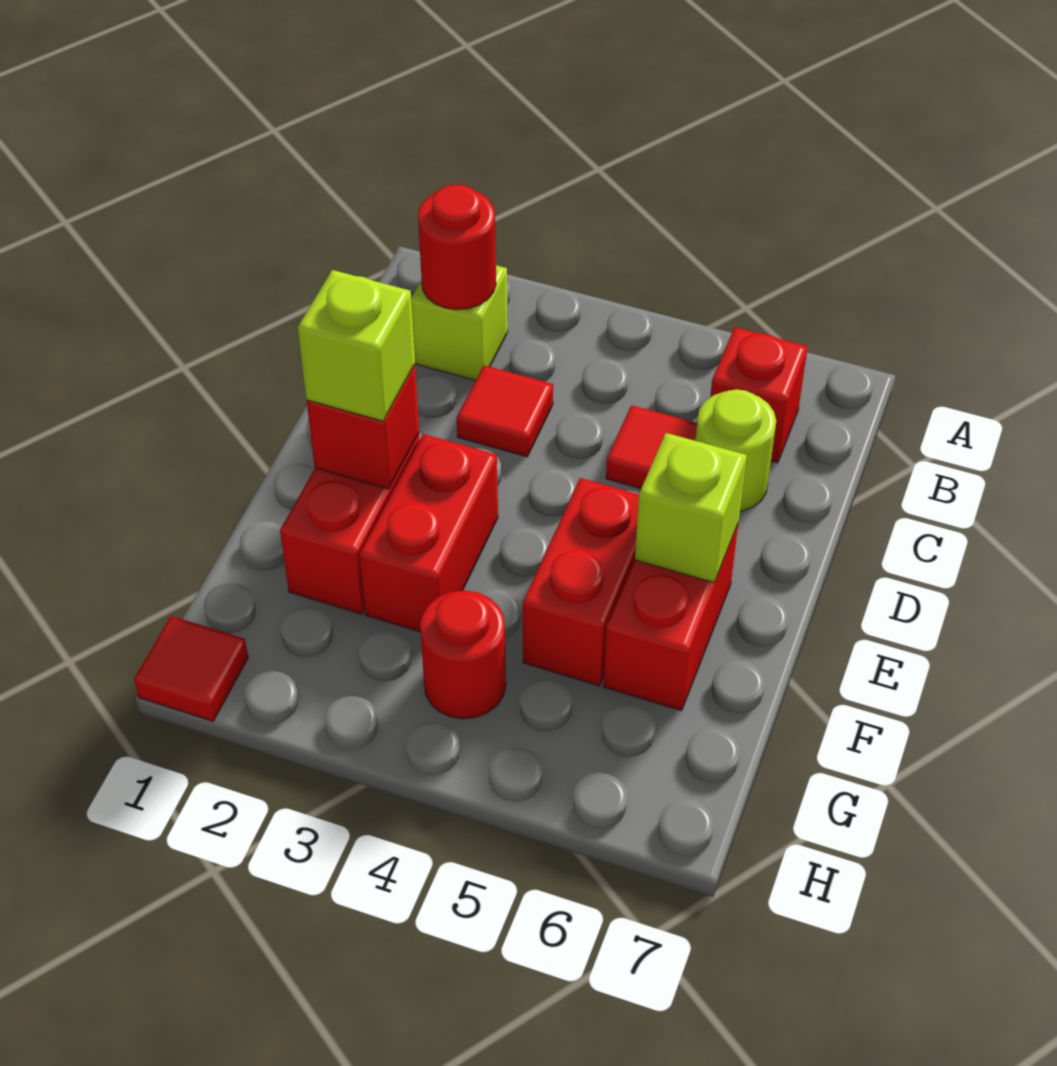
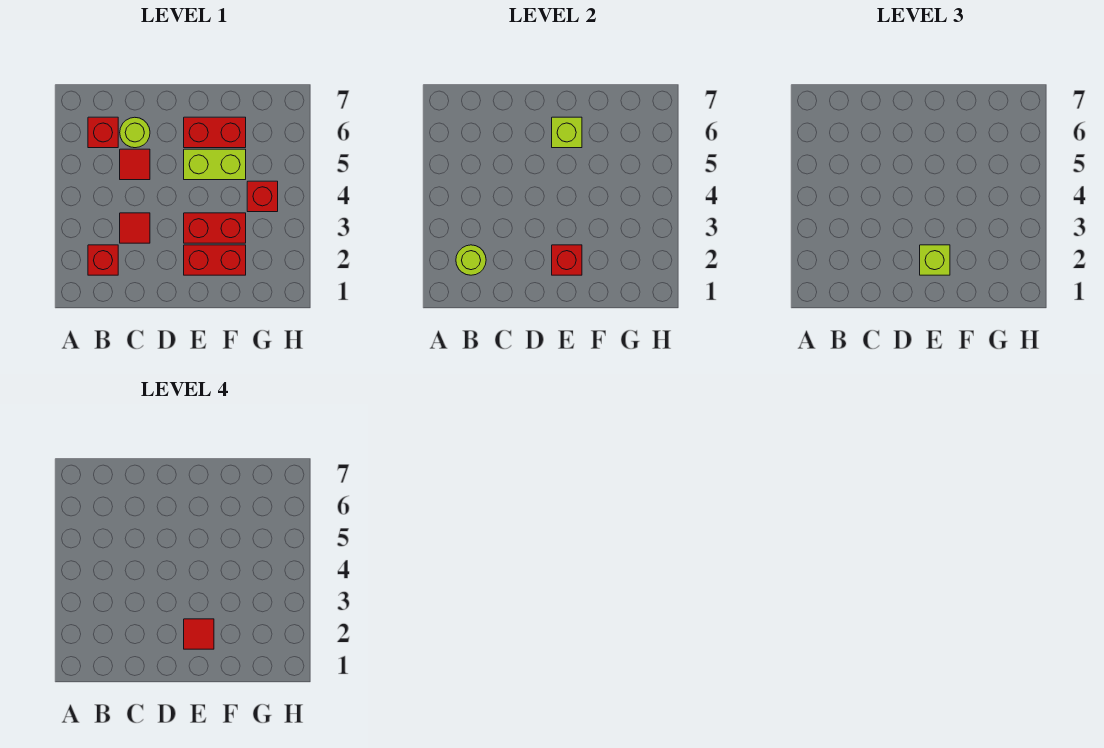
lime brick B2 level 1 -> red brick B2 level 1
red round brick B2 level 2 -> lime round brick B2 level 2
red brick E5:F5 level 1 -> lime brick E5:F5 level 1
red round brick G4 level 1 -> red brick G4 level 1
red tile H1 level 1 -> red tile E2 level 4

